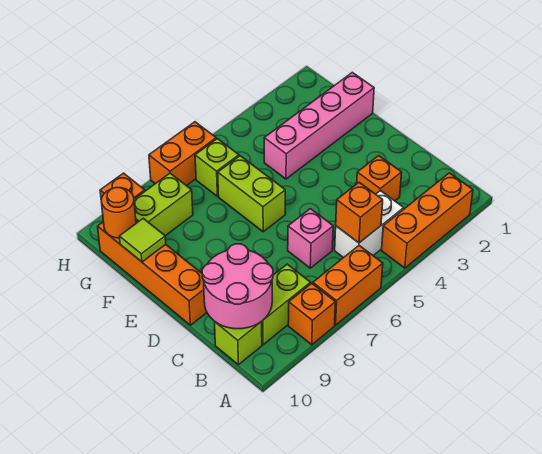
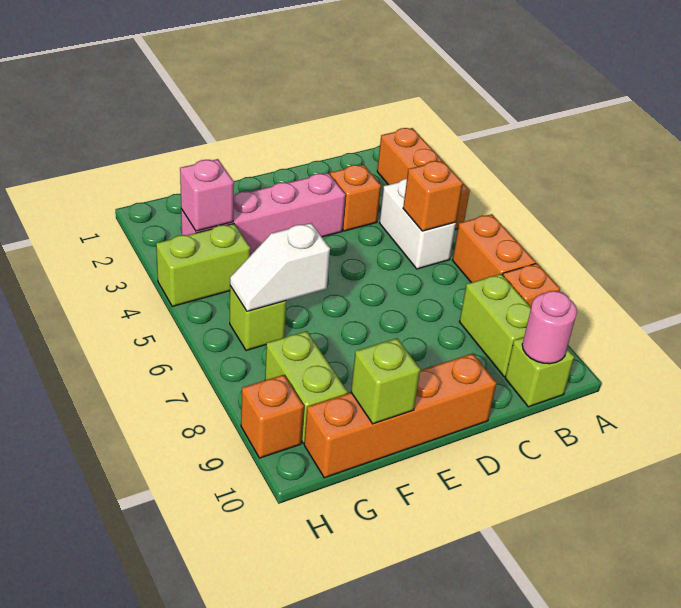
pink round brick B9:C10 level 2 -> pink round brick B10 level 2
pink brick C6 level 1 -> pink brick G3 level 2
lime brick E6:F6 level 1 -> lime brick G4:H4 level 1
pink brick F1:F4 level 1 -> pink brick D3:G3 level 1
none -> white slope F6:G6 level 2 top F
lime tile F10 level 2 -> lime brick F10 level 2
orange round brick G10 level 2 -> none
orange brick H6:H7 level 1 -> none

